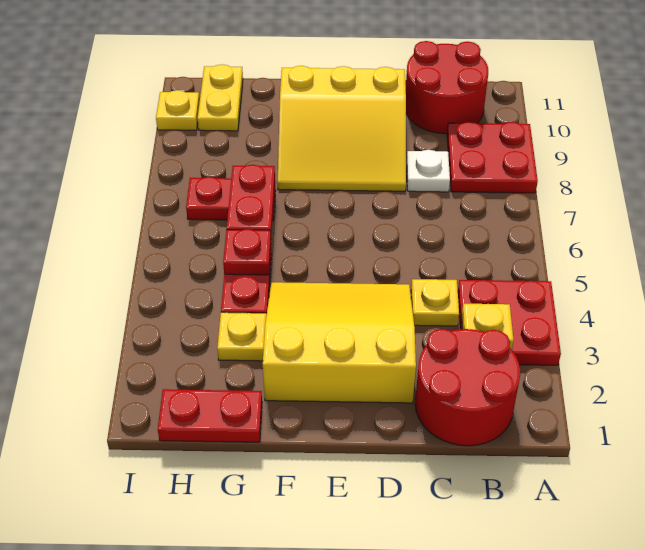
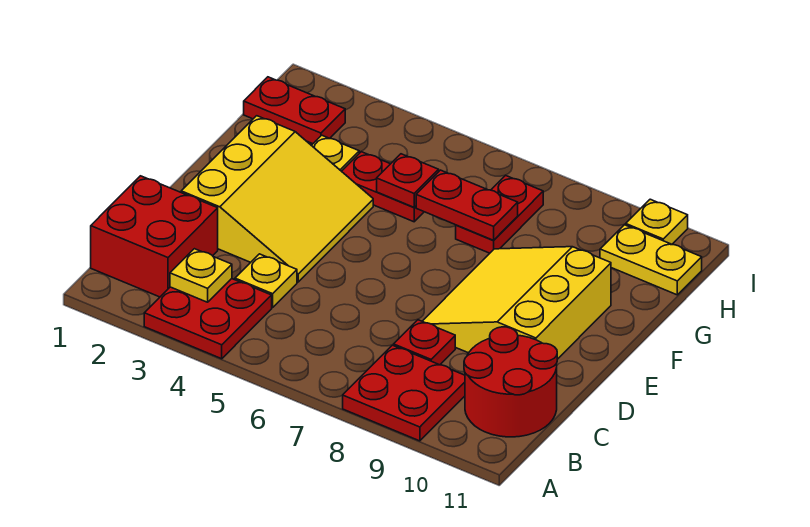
red round brick B1:C2 level 1 -> red brick B1:C2 level 1
white plate C8 level 1 -> red plate C8 level 1
red plate G1:H1 level 1 -> red plate H1:H2 level 1

